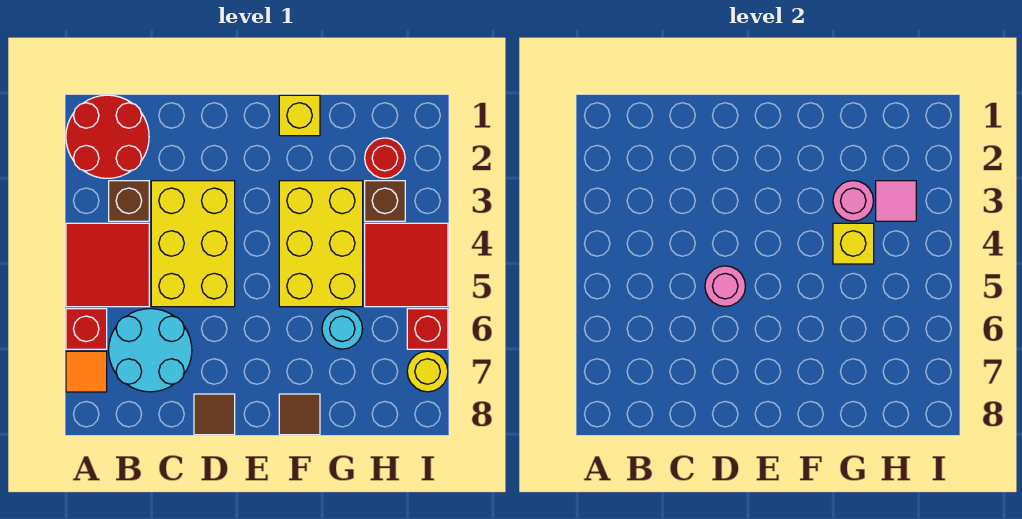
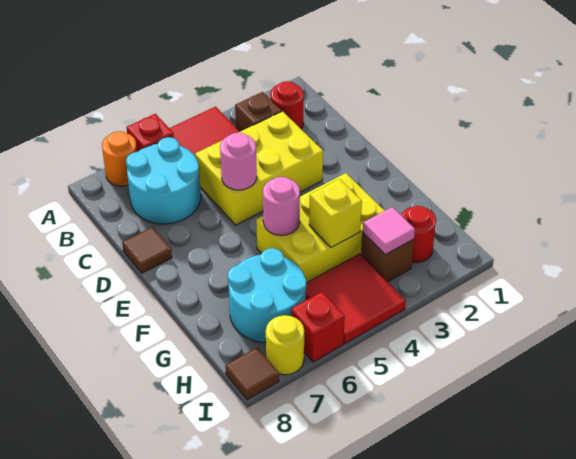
red round brick A1:B2 level 1 -> red round brick B2 level 1
orange tile A7 level 1 -> orange round brick A7 level 1
yellow brick F1 level 1 -> none
brown tile F8 level 1 -> brown tile I8 level 1
pink round brick G3 level 2 -> pink round brick F5 level 2
cyan round brick G6 level 1 -> cyan round brick G6:H7 level 1

